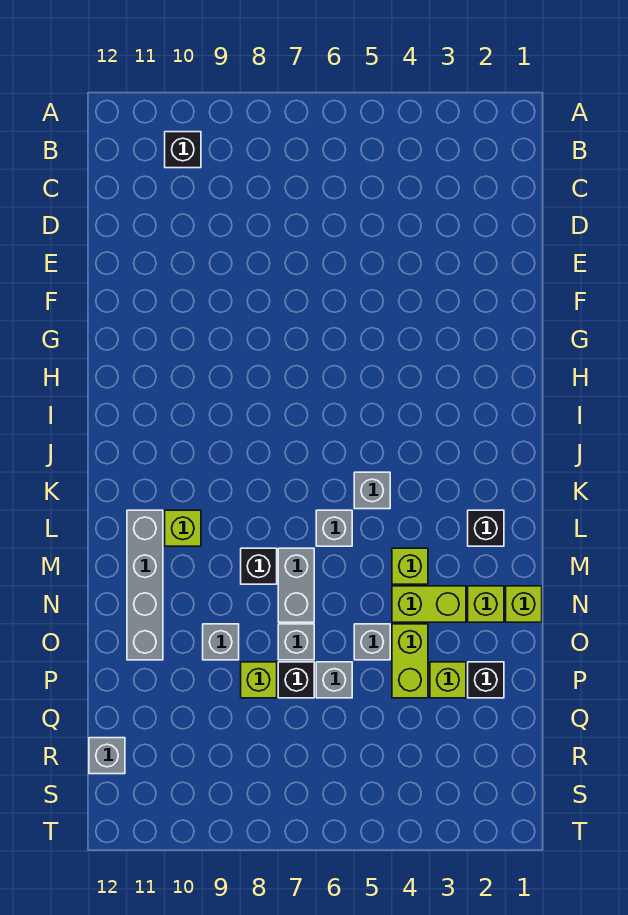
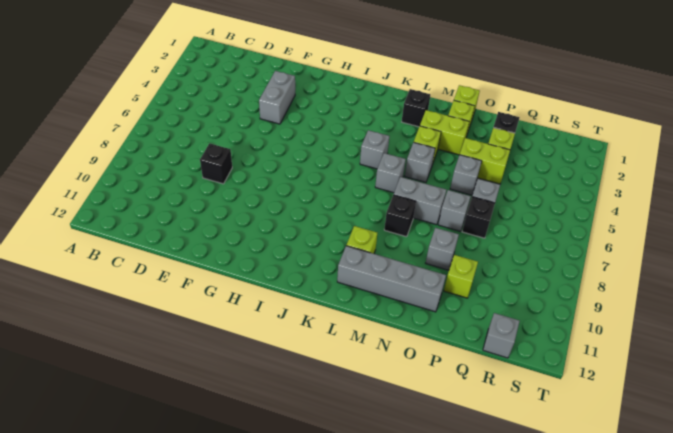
black brick B10 level 1 -> black brick E8 level 1
none -> grey brick F3:F4 level 1
none -> grey brick M5 level 1
lime brick N3:N4 level 1 -> lime brick M3:N3 level 1
lime brick P8 level 1 -> lime brick P10 level 1

